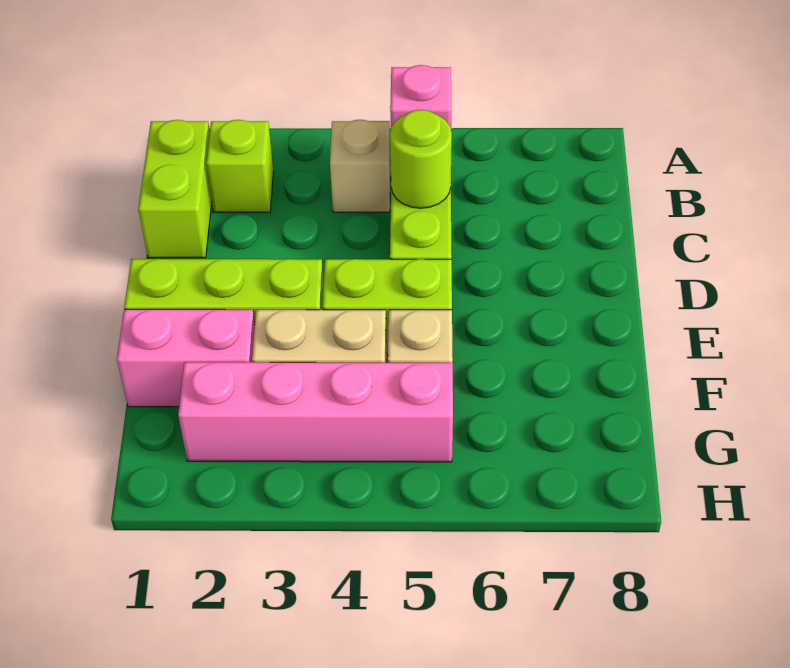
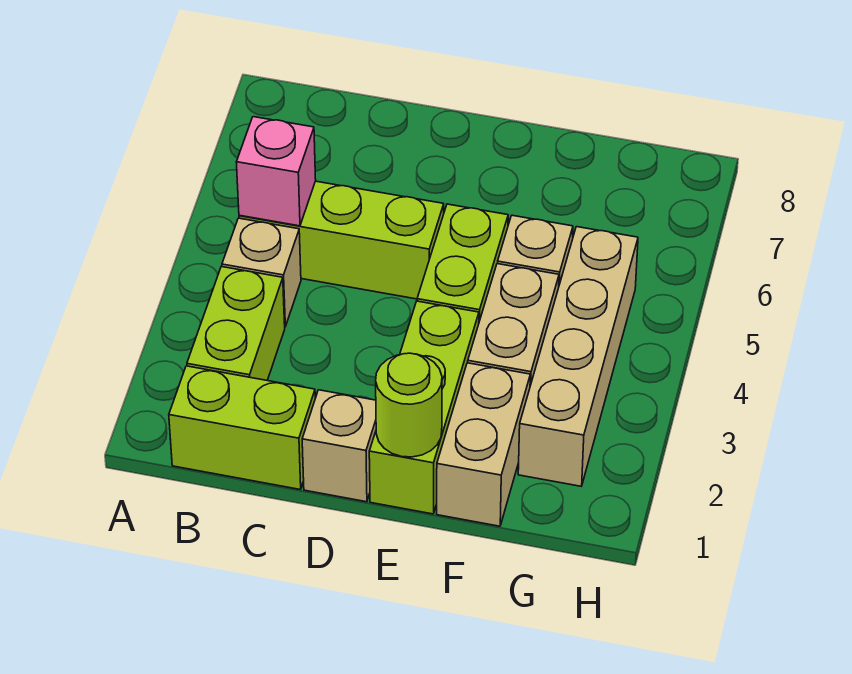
lime brick B2 level 1 -> lime brick B2:B3 level 1
lime round brick C5 level 2 -> lime round brick E1 level 2
none -> tan brick D1 level 1
pink brick F1:F2 level 1 -> tan brick F1:F2 level 1
pink brick G2:G5 level 1 -> tan brick G2:G5 level 1

